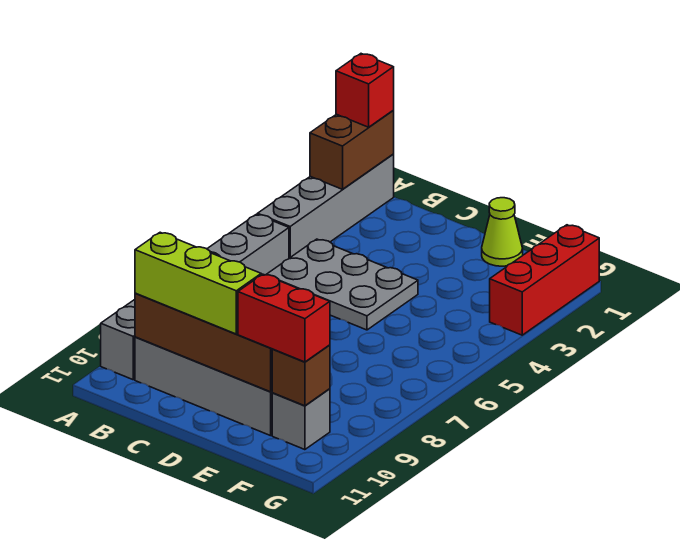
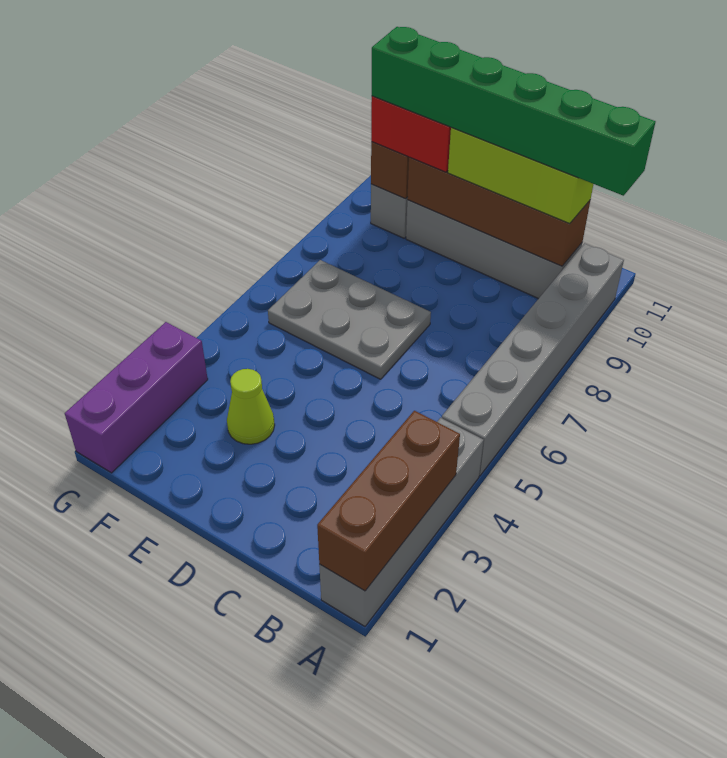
brown brick A1:A2 level 2 -> brown brick A1:A3 level 2
red brick A1 level 3 -> none
none -> green brick A10:F10 level 4
grey plate B4:D5 level 1 -> grey plate D6:F7 level 1
lime cone E1 level 1 -> lime cone E3 level 1
red brick G1:G3 level 1 -> purple brick G1:G3 level 1

